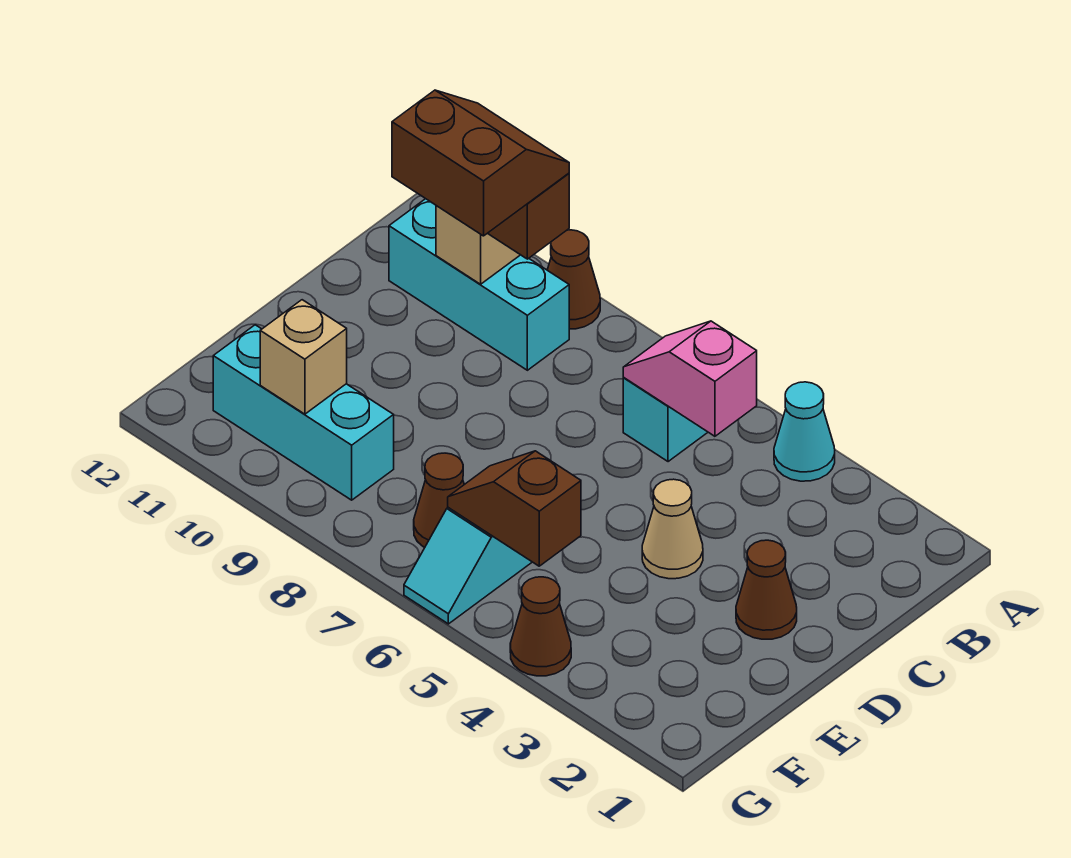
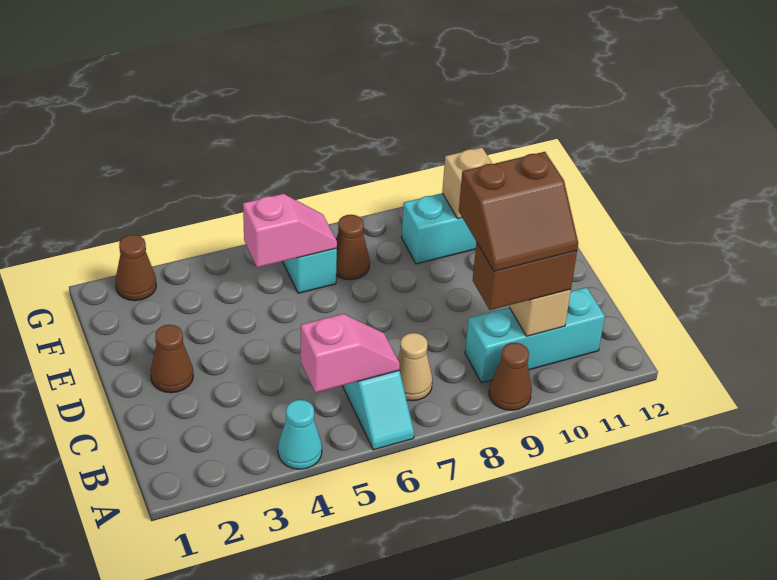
tan cone D4 level 1 -> tan cone B7 level 1
brown slope F5:F6 level 2 top 5 -> pink slope F5:F6 level 2 top 5
brown cone G4 level 1 -> brown cone G2 level 1

